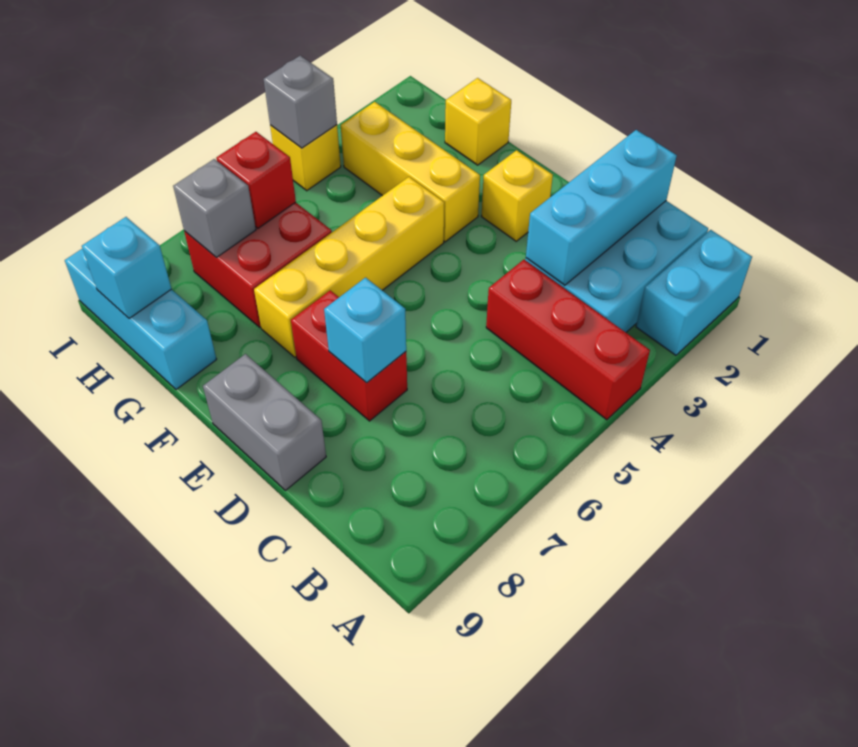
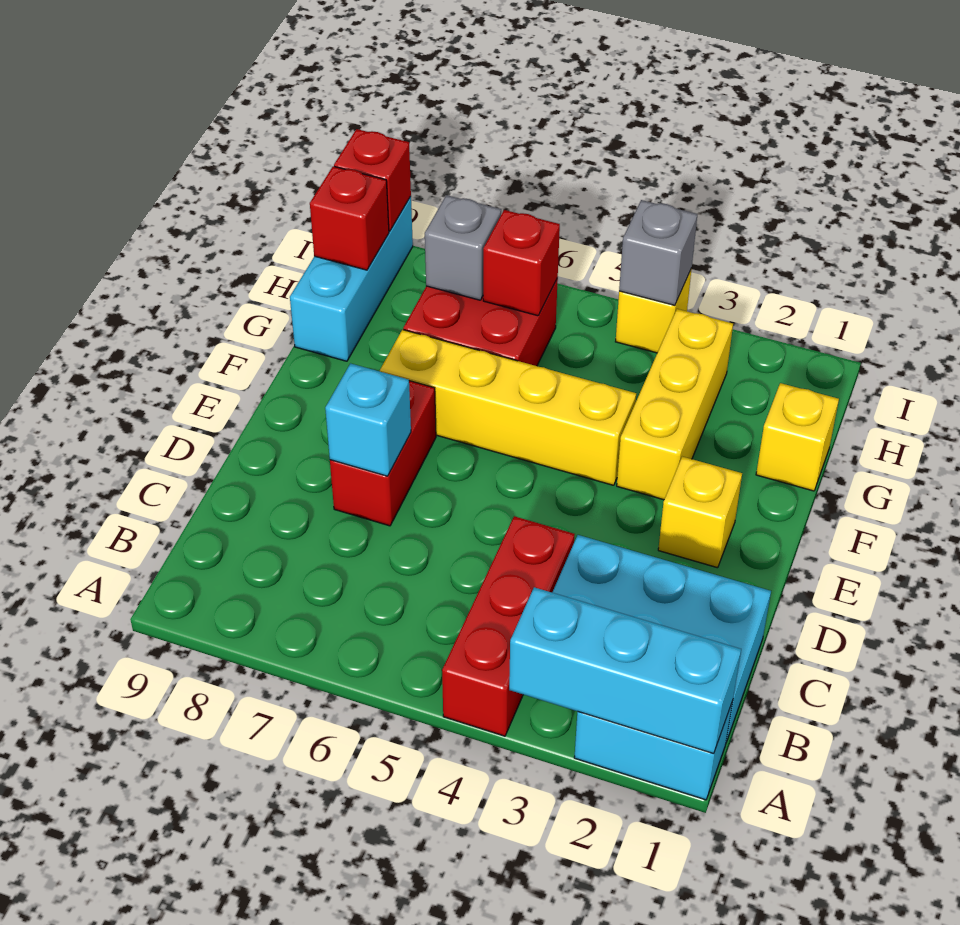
cyan brick C1:C3 level 2 -> cyan brick A1:A3 level 2
grey brick D9:E9 level 1 -> none
cyan brick H9 level 2 -> red brick H9 level 2
none -> red brick I9 level 2

